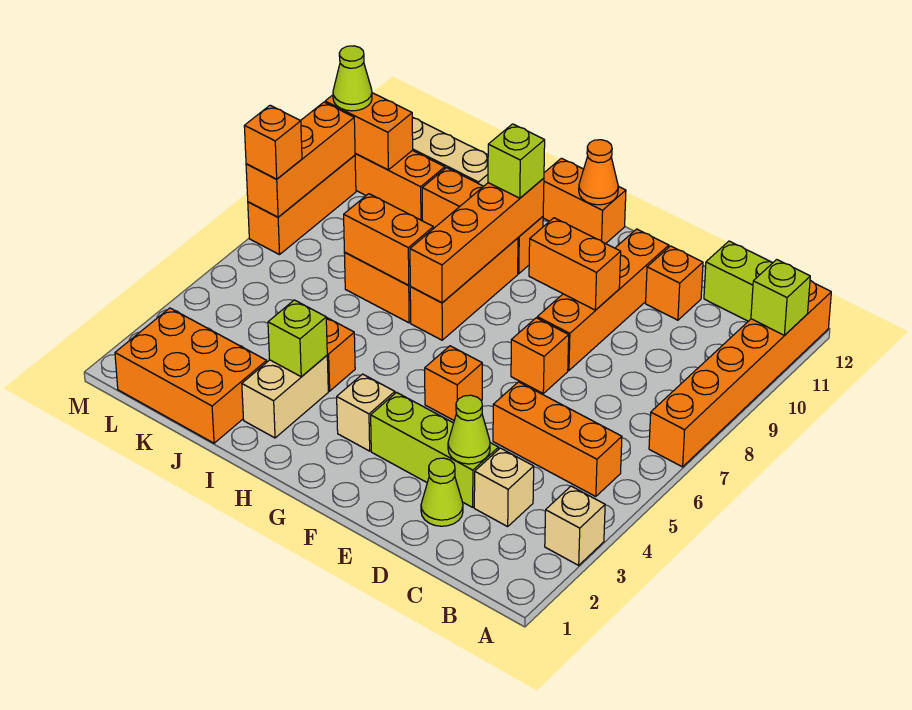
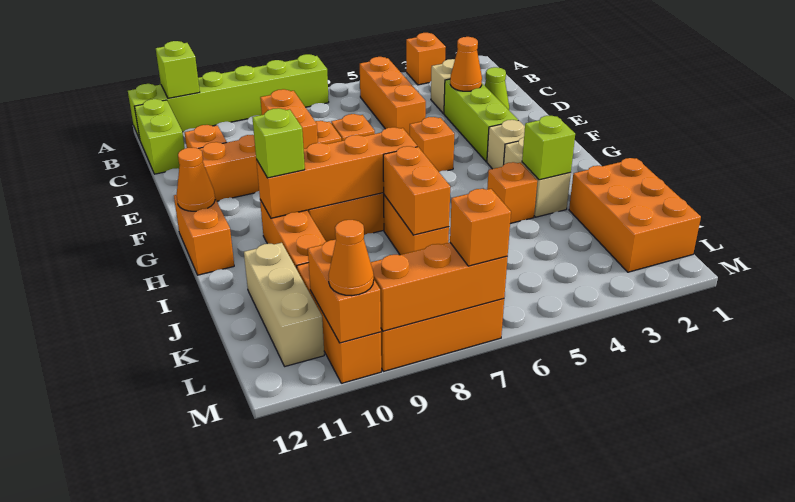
tan brick A3 level 1 -> orange brick A3 level 1
orange brick A7:A12 level 1 -> lime brick A7:A12 level 1
lime cone D3 level 2 -> orange cone D3 level 2
tan brick I2:I3 level 1 -> tan brick H3:I3 level 1
lime cone M10 level 3 -> orange cone M10 level 3

